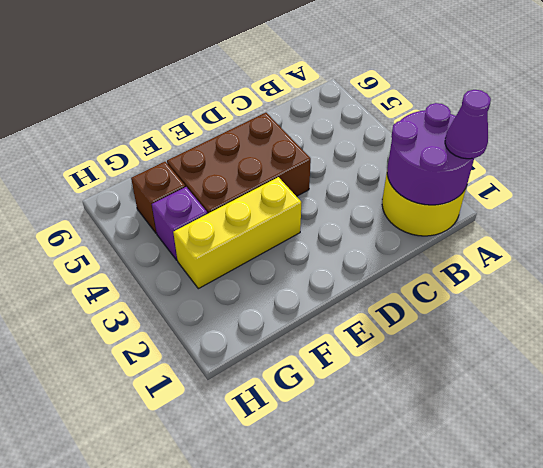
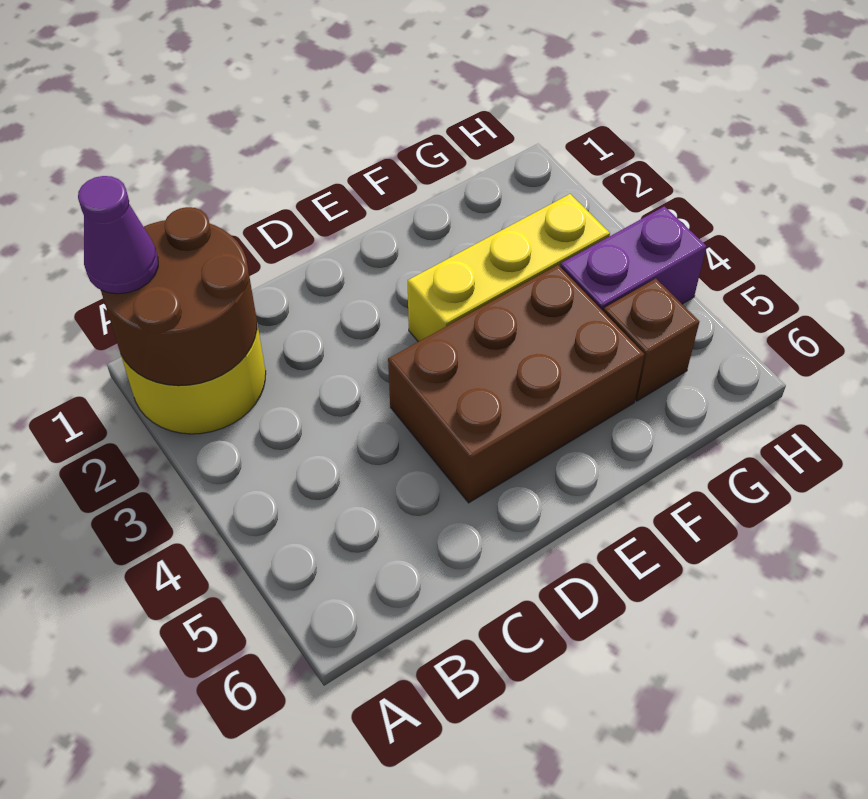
purple round brick A1:B2 level 2 -> brown round brick A1:B2 level 2
purple brick G4 level 1 -> purple brick G4:H4 level 1

